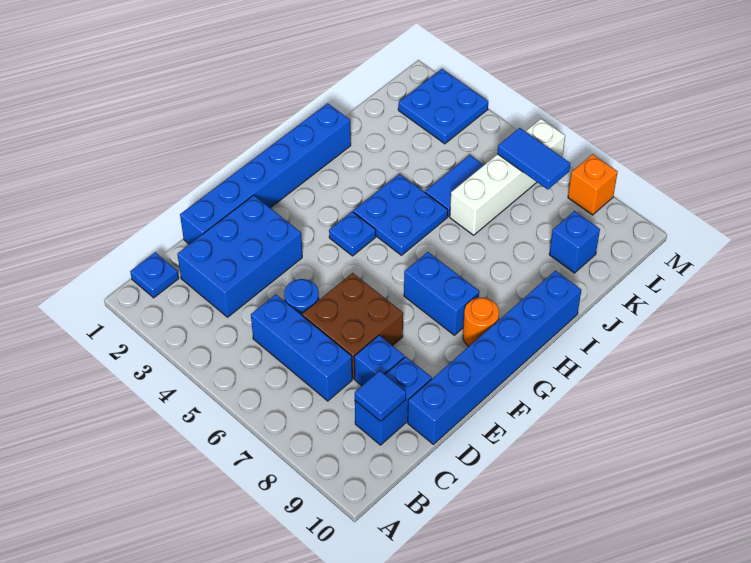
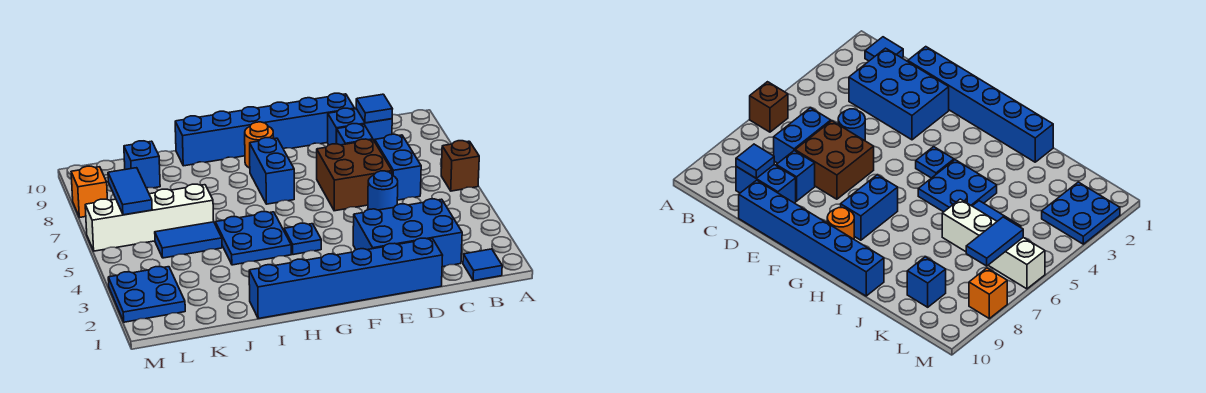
none -> brown brick A6 level 1
blue plate B1 level 1 -> blue tile B1 level 1
blue brick C5:C7 level 1 -> blue brick C6:C7 level 1

